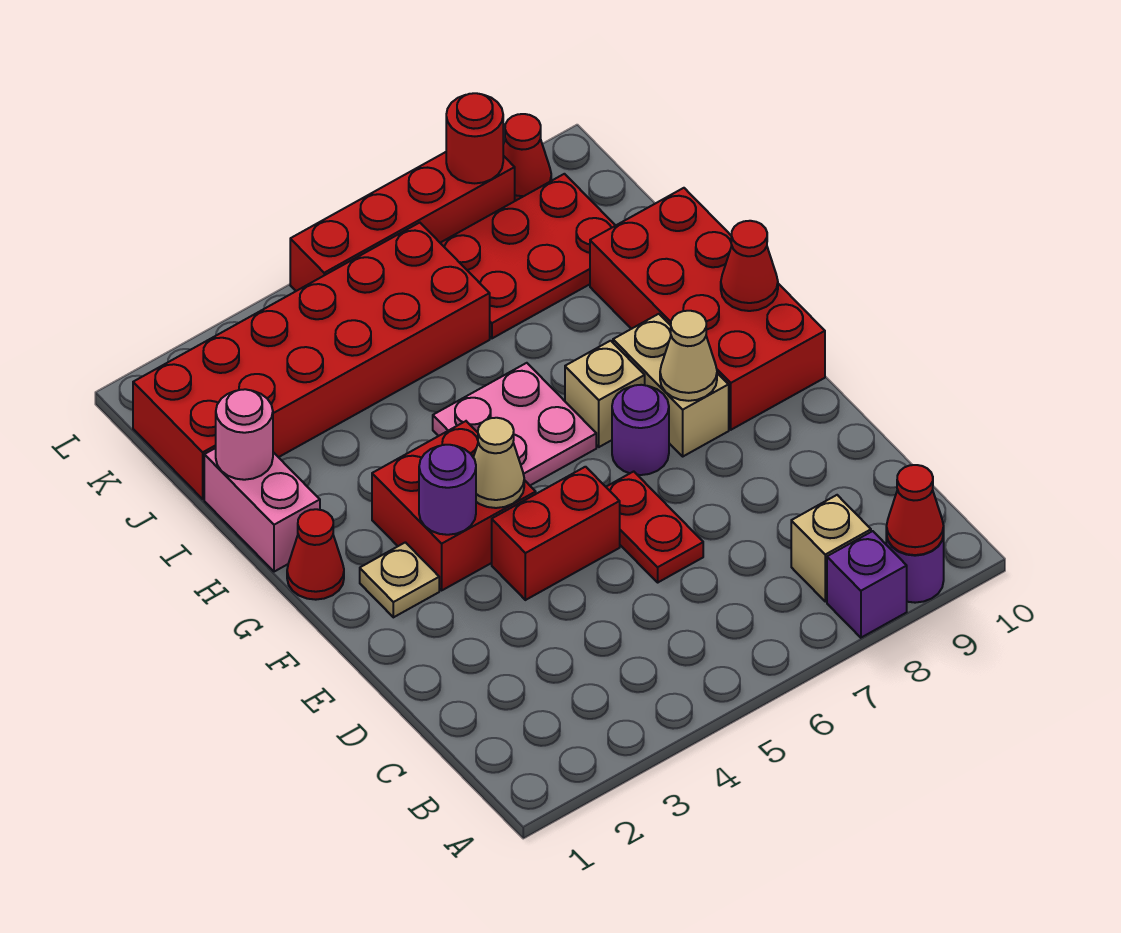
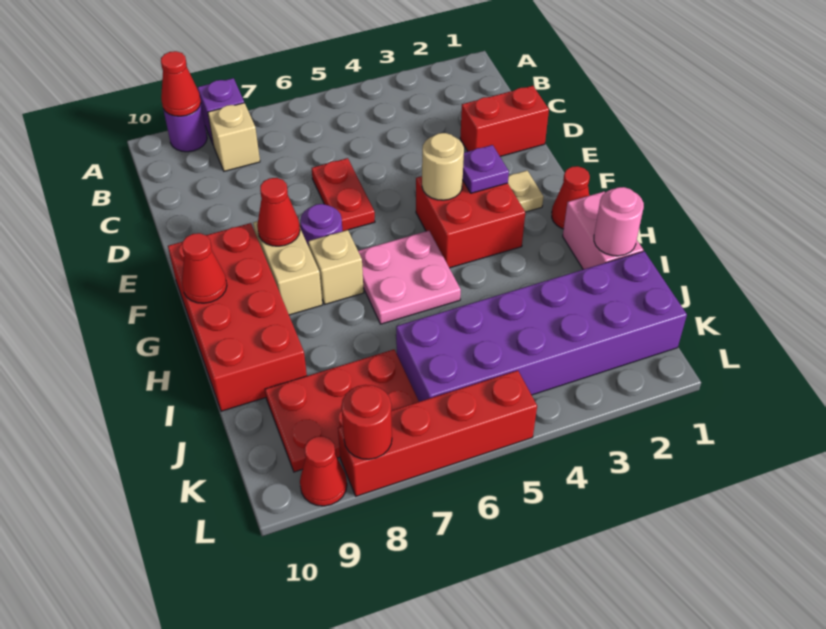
red brick E4:E5 level 1 -> red brick D1:D2 level 1
purple round brick F3 level 2 -> purple plate F3 level 2
tan cone F4 level 2 -> tan round brick F4 level 2
tan cone F8 level 2 -> red cone F8 level 2
red brick J1:K6 level 1 -> purple brick J1:K6 level 1

